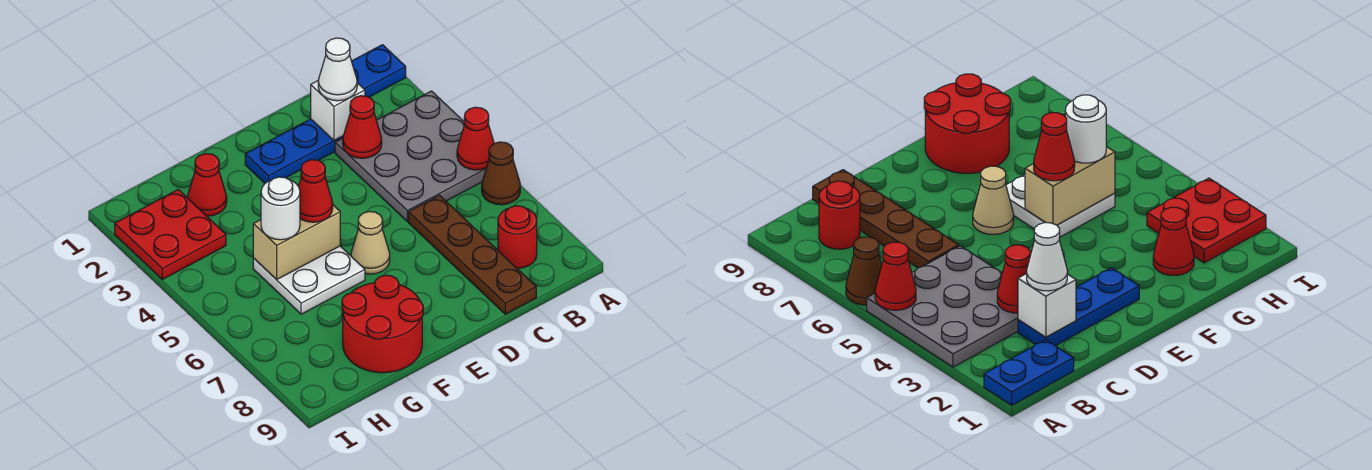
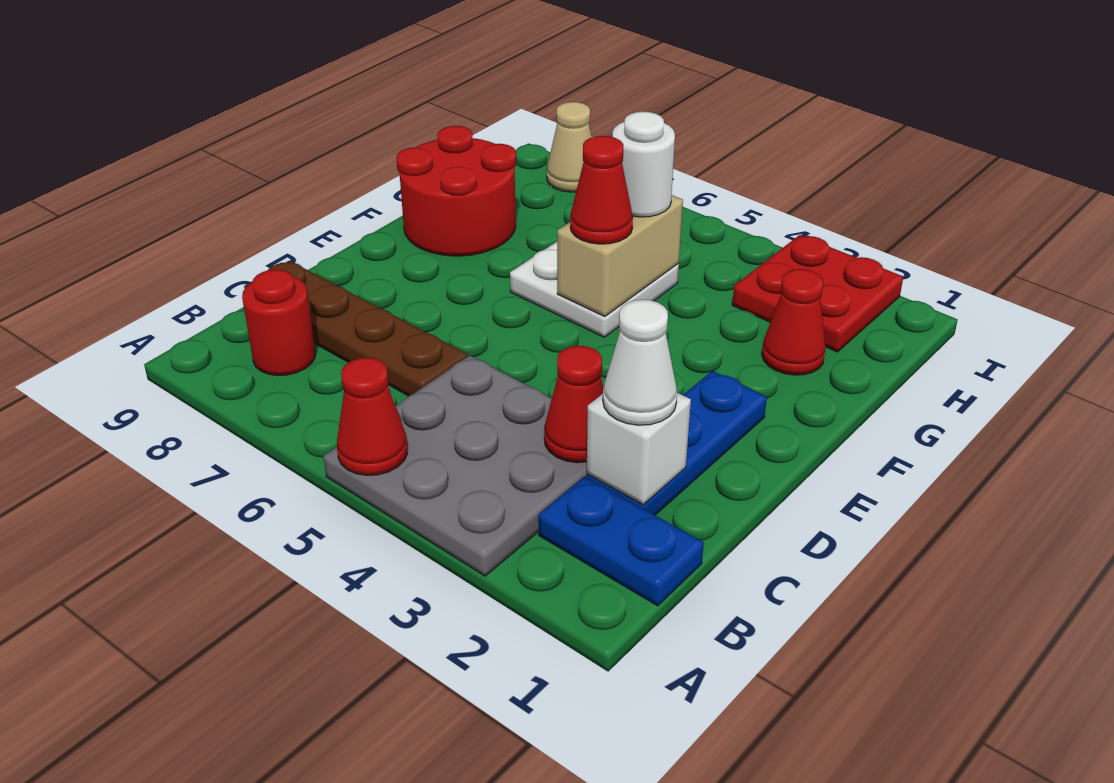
blue plate A1:B1 level 1 -> blue plate B1:B2 level 1
brown cone A6 level 1 -> none
tan cone E6 level 1 -> tan cone I8 level 1

